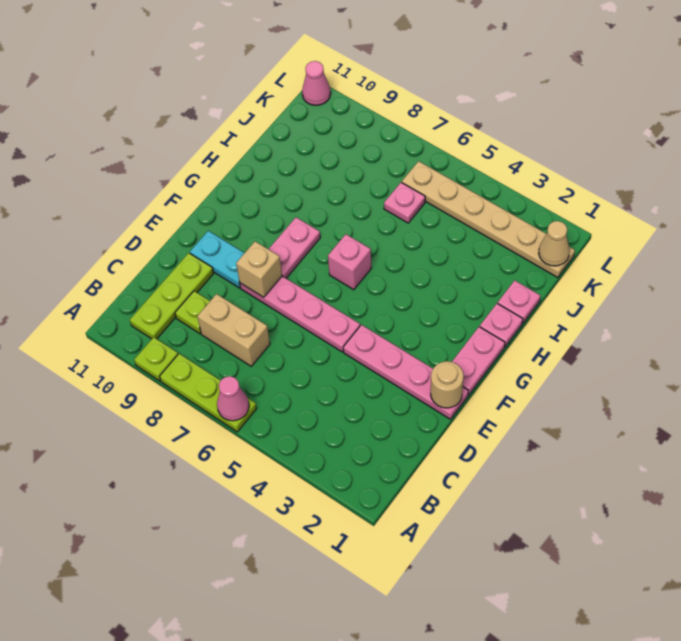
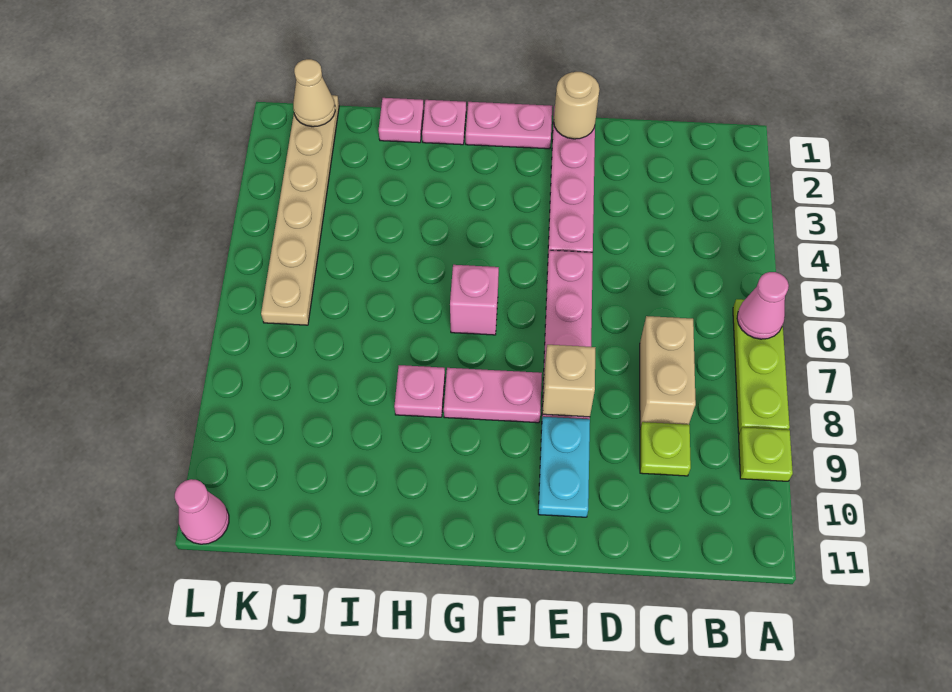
lime plate B10:D10 level 1 -> none
pink plate J6 level 1 -> pink plate H8 level 1

